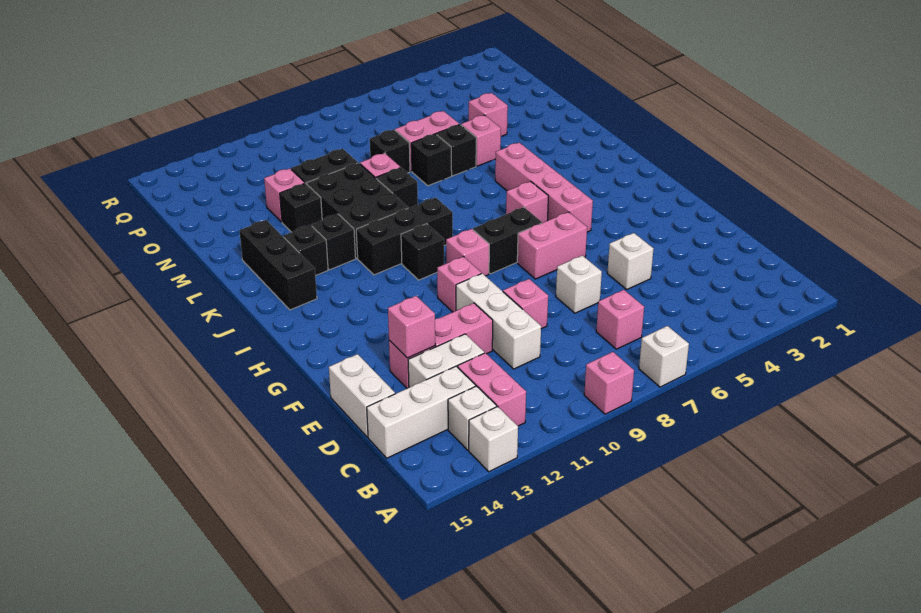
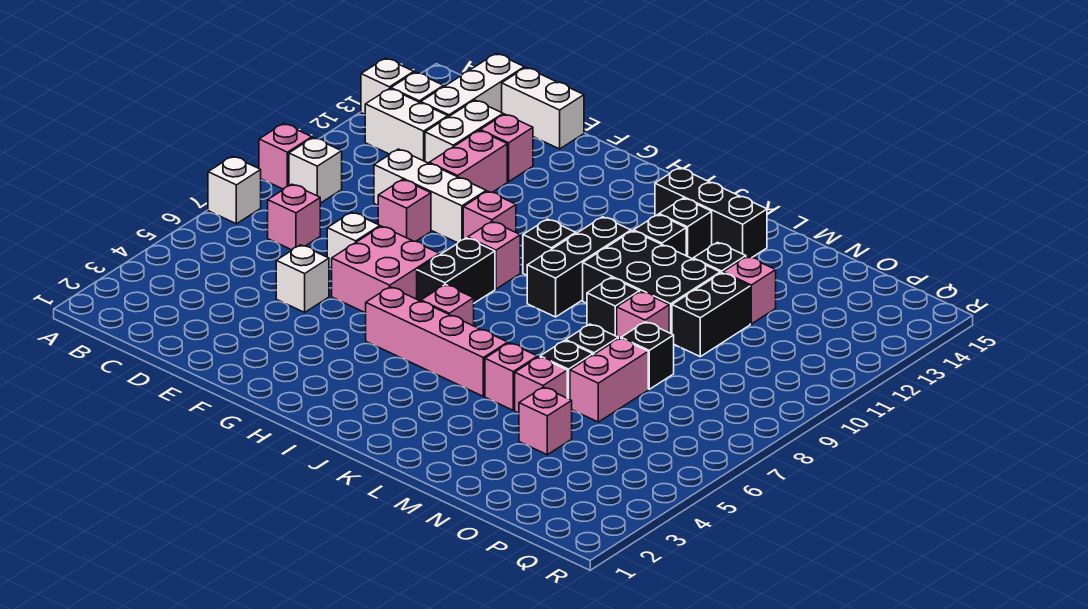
none -> white brick B9 level 1
pink brick B12:C12 level 1 -> white brick B12:C12 level 1
pink brick E13 level 2 -> pink brick L5 level 1
pink brick G6:G7 level 1 -> pink brick F6:G7 level 1

